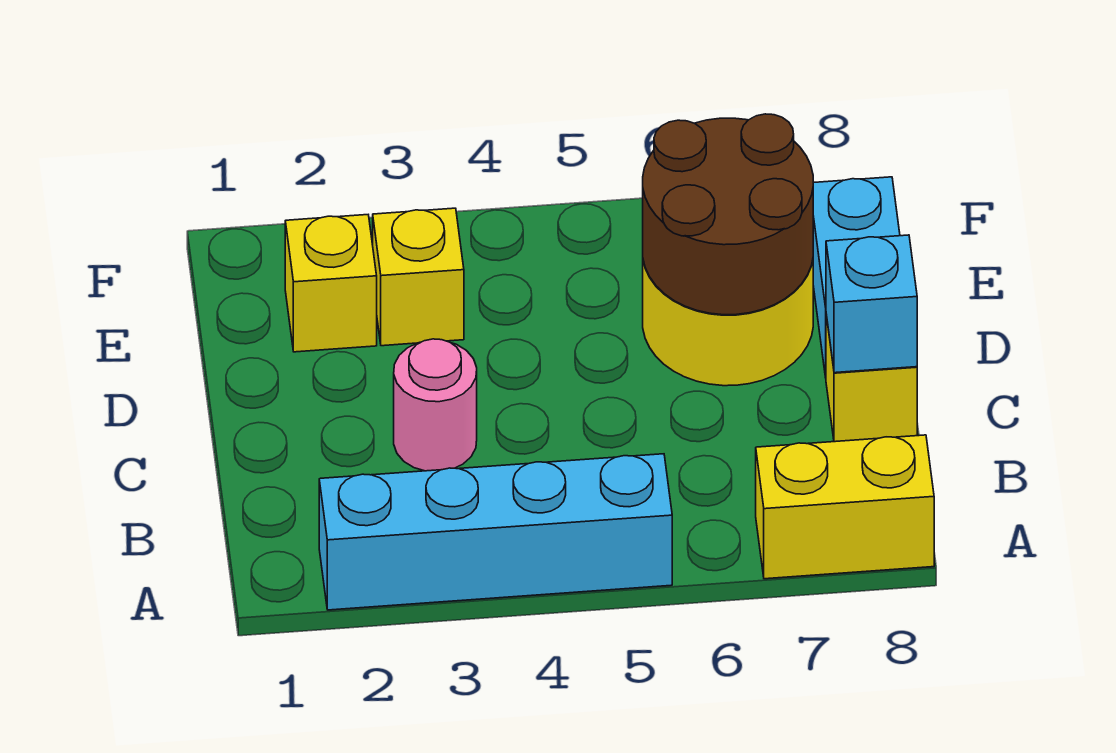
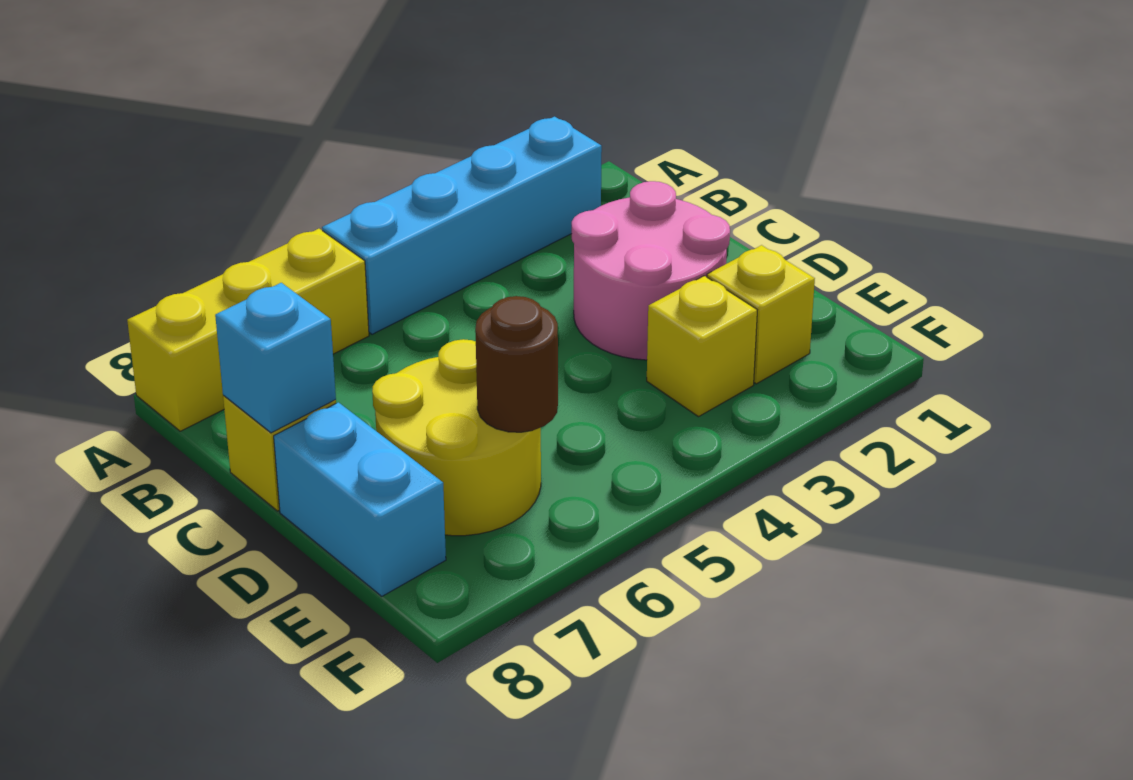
yellow brick A7:A8 level 1 -> yellow brick A6:A8 level 1
pink round brick C3 level 1 -> pink round brick C2:D3 level 1
brown round brick D6:E7 level 2 -> brown round brick E6 level 2

